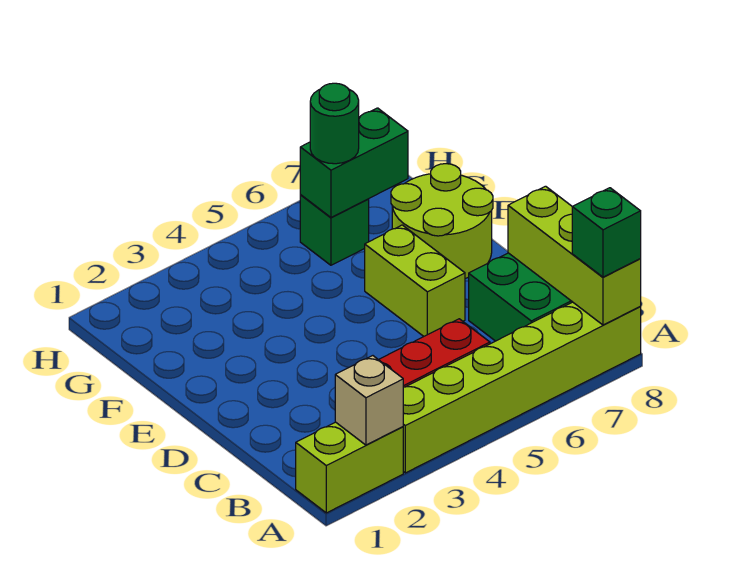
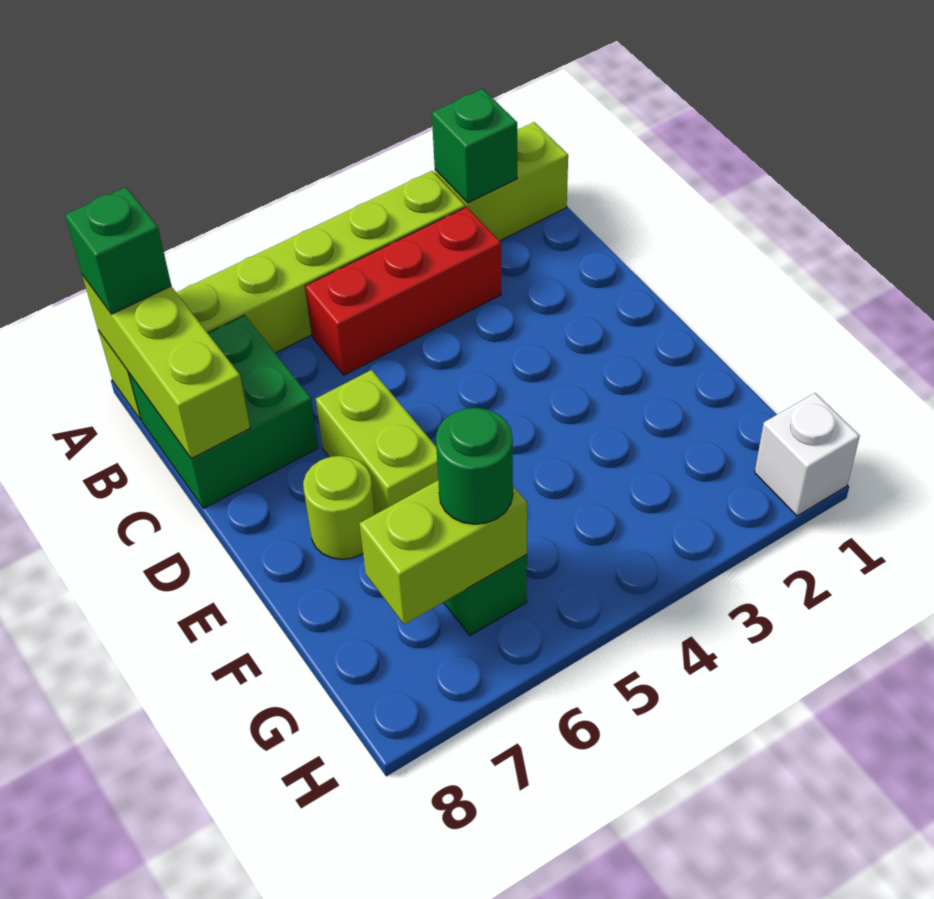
tan brick A2 level 2 -> green brick A2 level 2
lime round brick E7:F8 level 1 -> lime round brick E7 level 1
green brick G6:G7 level 2 -> lime brick G6:G7 level 2
none -> white brick H1 level 1

